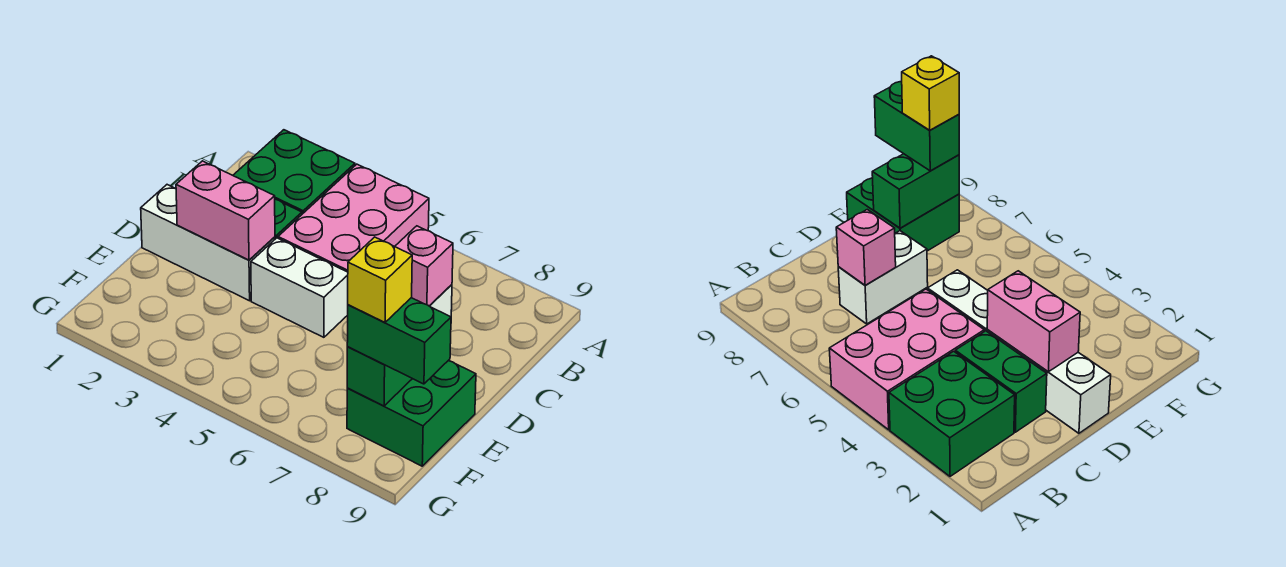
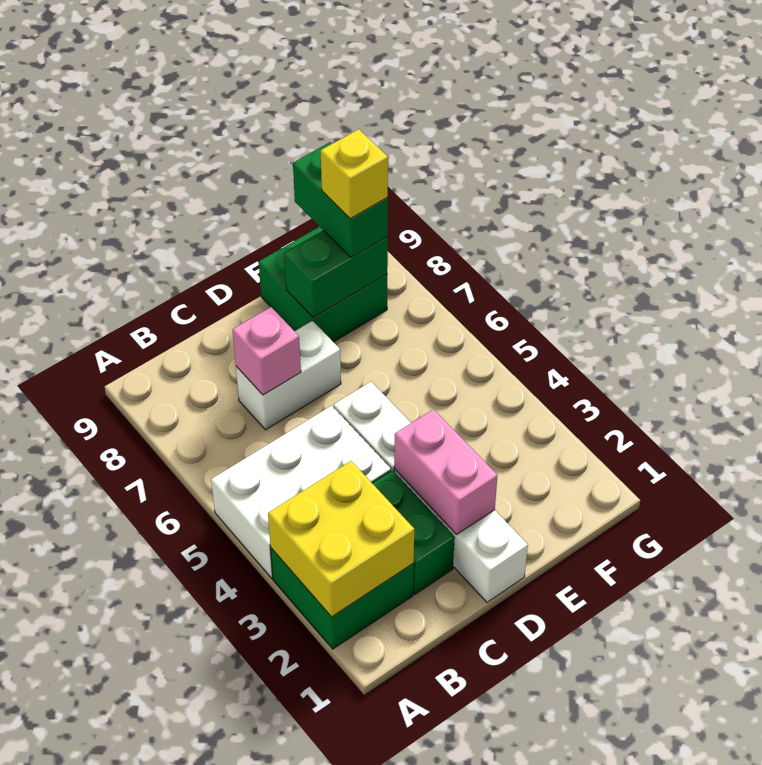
none -> yellow brick A2:B3 level 2
pink brick A4:C5 level 1 -> white brick A4:C5 level 1

